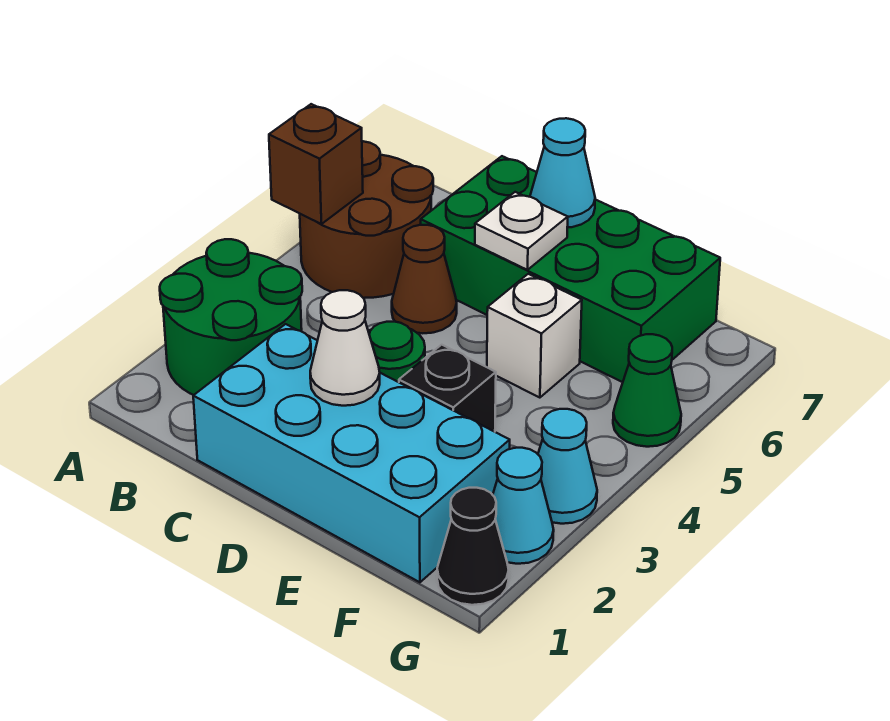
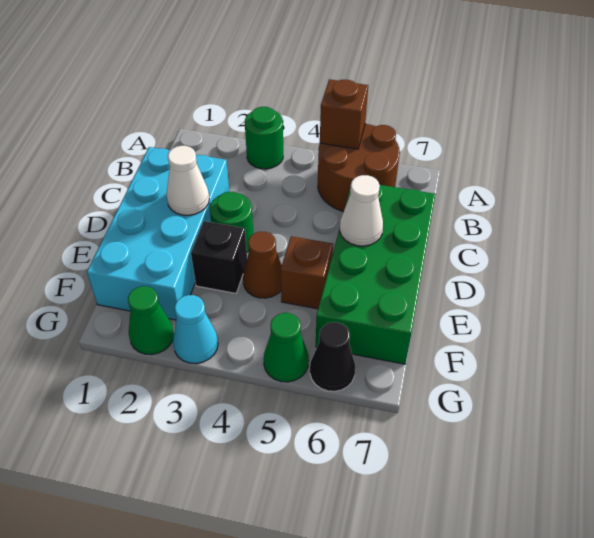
green round brick A2:B3 level 1 -> green round brick A3 level 1
brown cone C5 level 1 -> brown cone E4 level 1
white plate D6 level 2 -> white cone D6 level 2
cyan cone D7 level 2 -> none
white brick E5 level 1 -> brown brick E5 level 1
black cone G1 level 1 -> black cone G6 level 1
cyan cone G2 level 1 -> green cone G2 level 1

